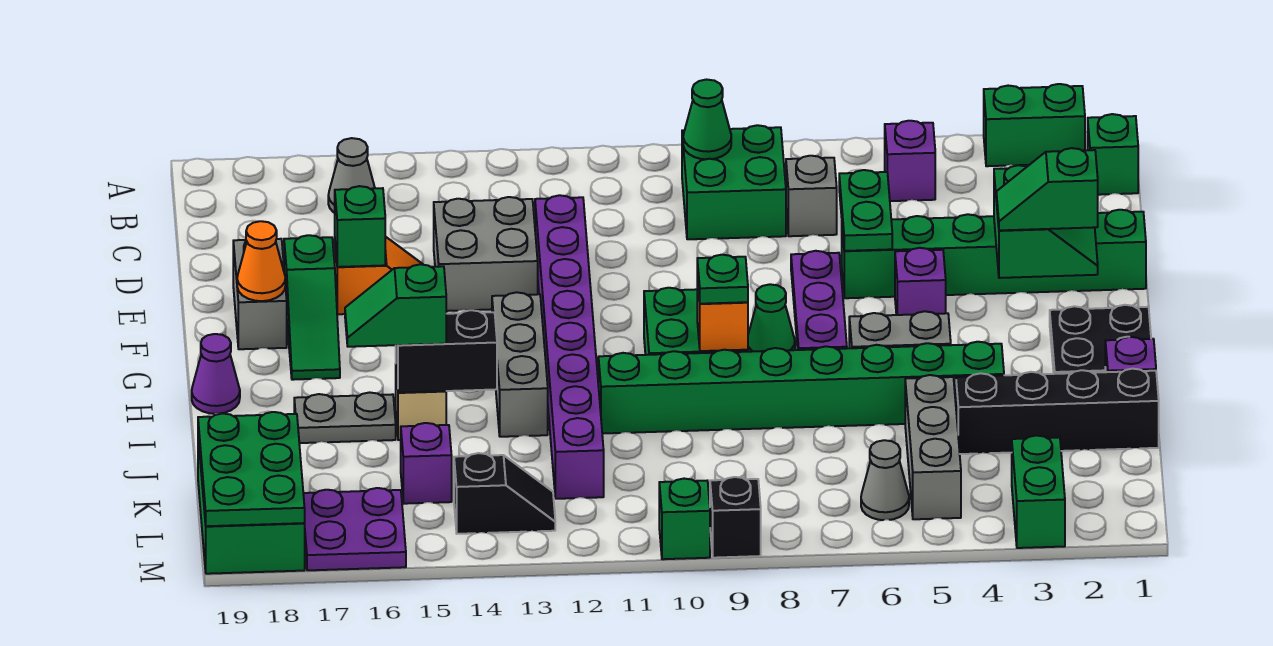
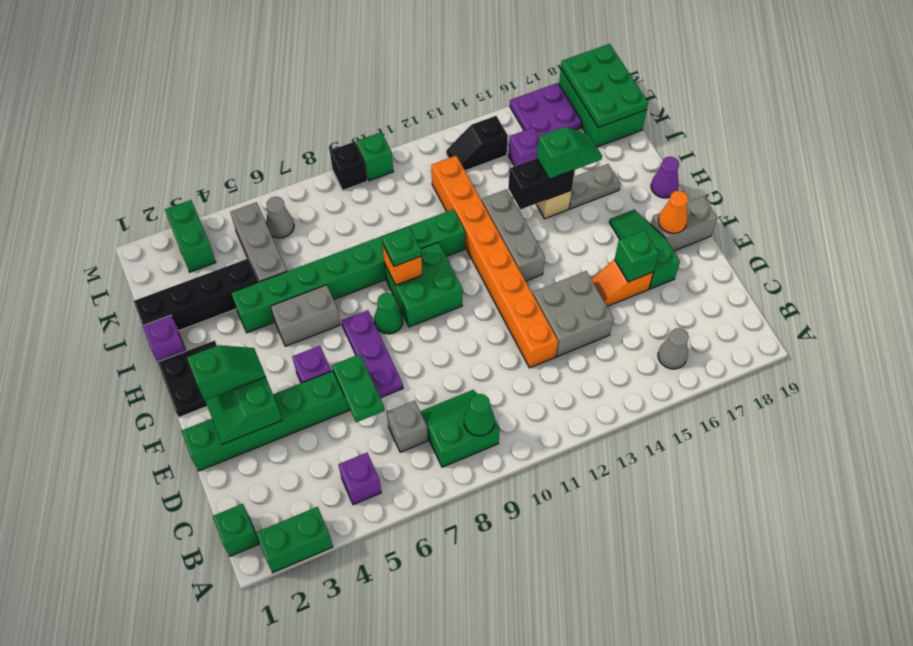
green brick B8:C9 level 1 -> green slope B8:C9 level 1 top B
purple brick D12:K12 level 1 -> orange brick D12:K12 level 1
grey brick E18:F18 level 1 -> grey brick F18:F19 level 1

